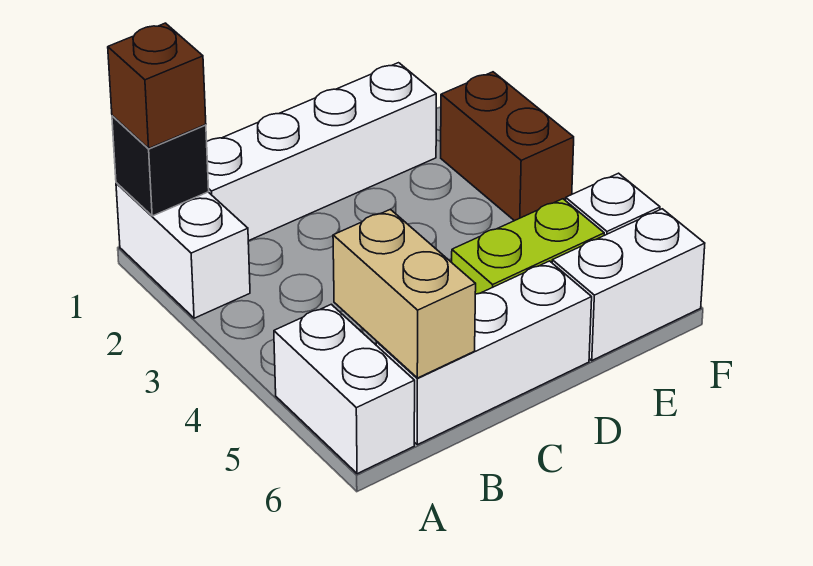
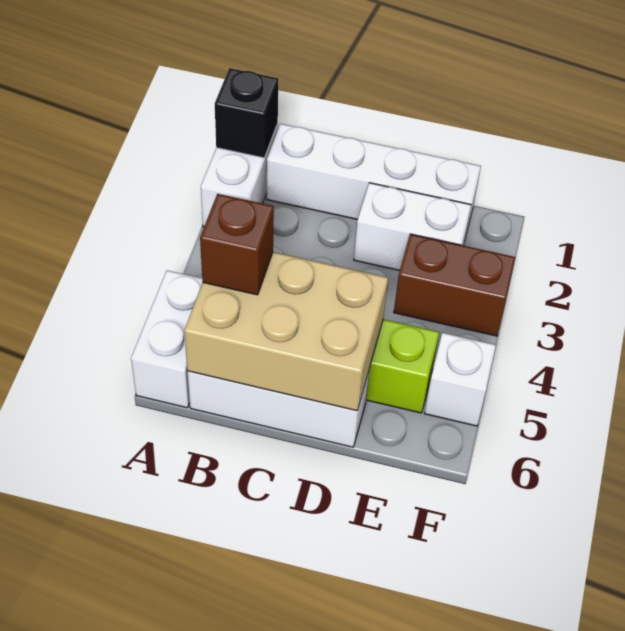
brown brick A1 level 3 -> brown brick B5 level 3
tan brick B5:B6 level 2 -> tan brick B5:D6 level 2
white brick E6:F6 level 1 -> white brick D2:E2 level 1
brown brick F2:F3 level 1 -> brown brick E3:F3 level 1

